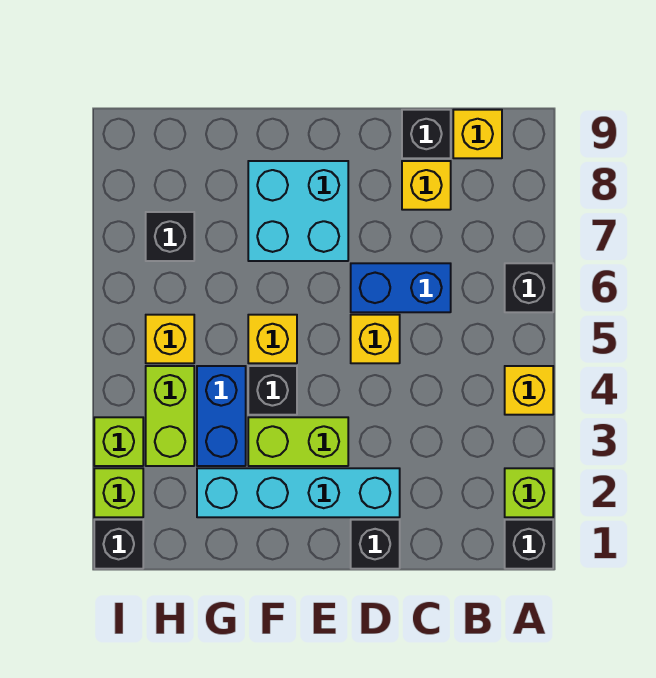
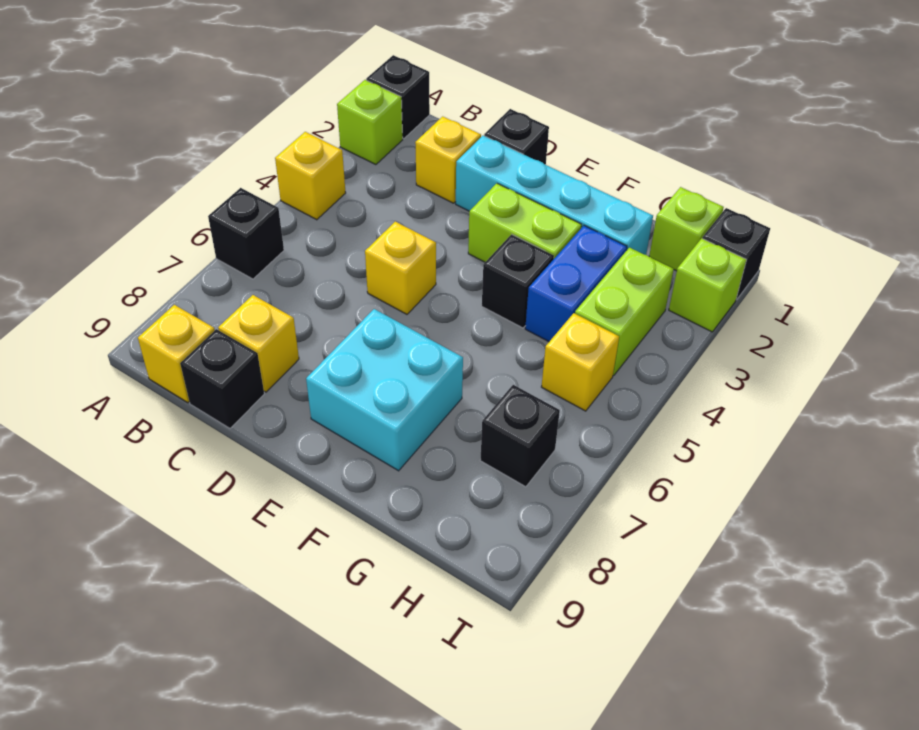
blue brick C6:D6 level 1 -> none
yellow brick F5 level 1 -> yellow brick C2 level 1
lime brick I3 level 1 -> lime brick H1 level 1

